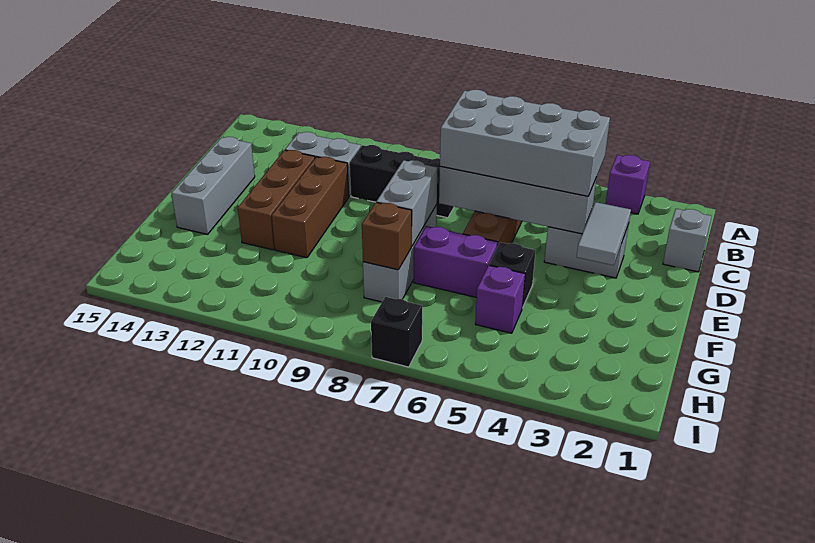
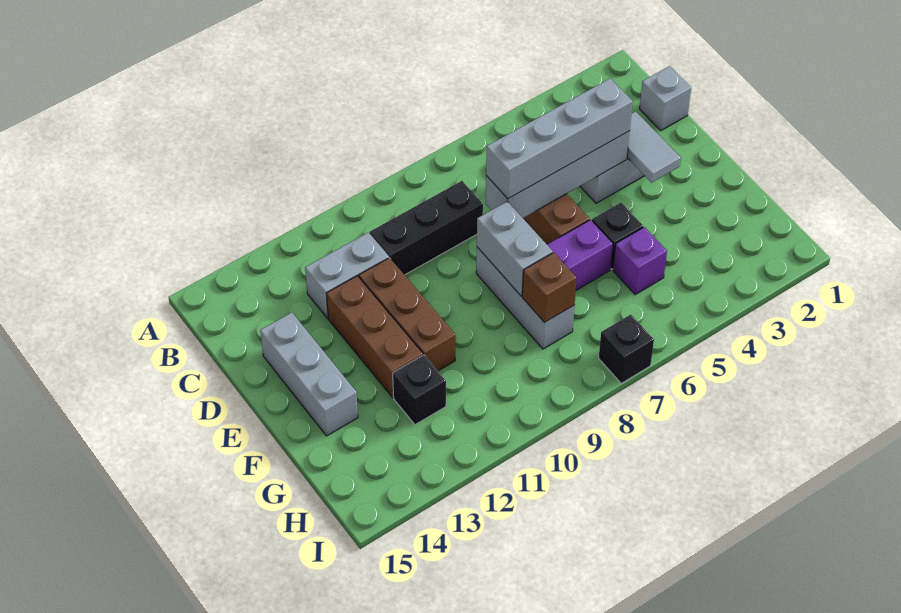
purple brick A3 level 1 -> none
grey brick C4:D7 level 3 -> grey brick D4:D7 level 3
none -> black brick G12 level 1

